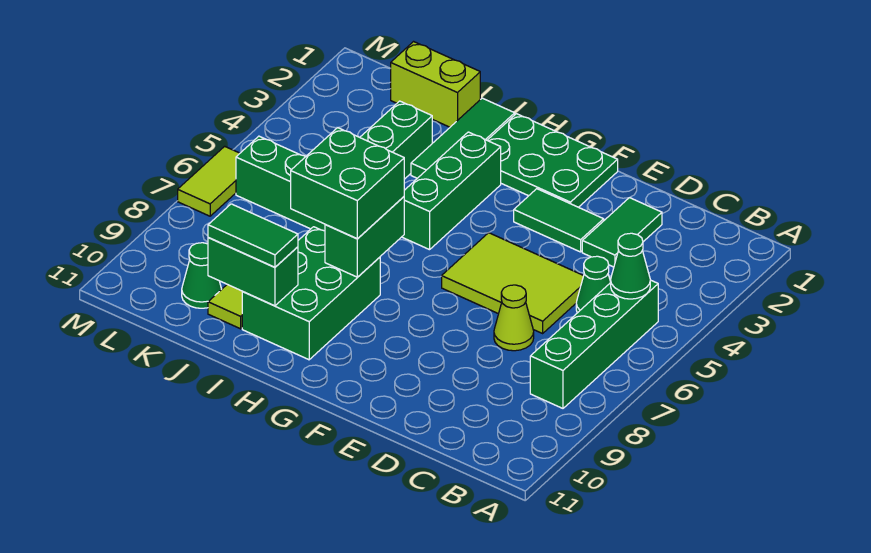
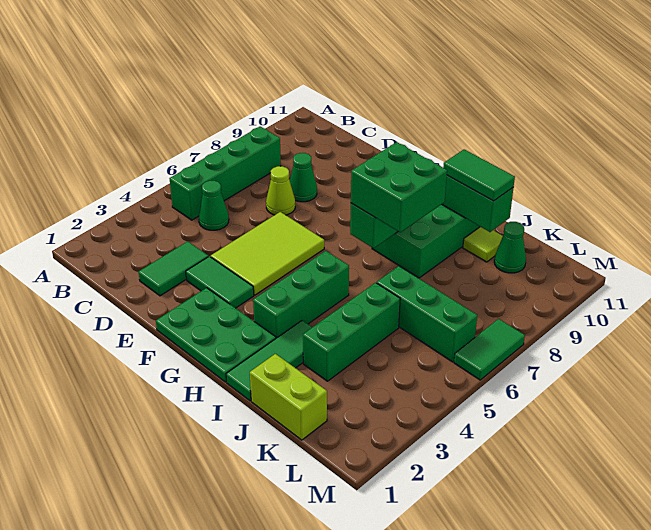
green cone B5 level 2 -> green cone D8 level 1
lime tile D5:F6 level 1 -> lime tile E4:F6 level 1
lime tile M6:M7 level 1 -> green tile M6:M7 level 1

